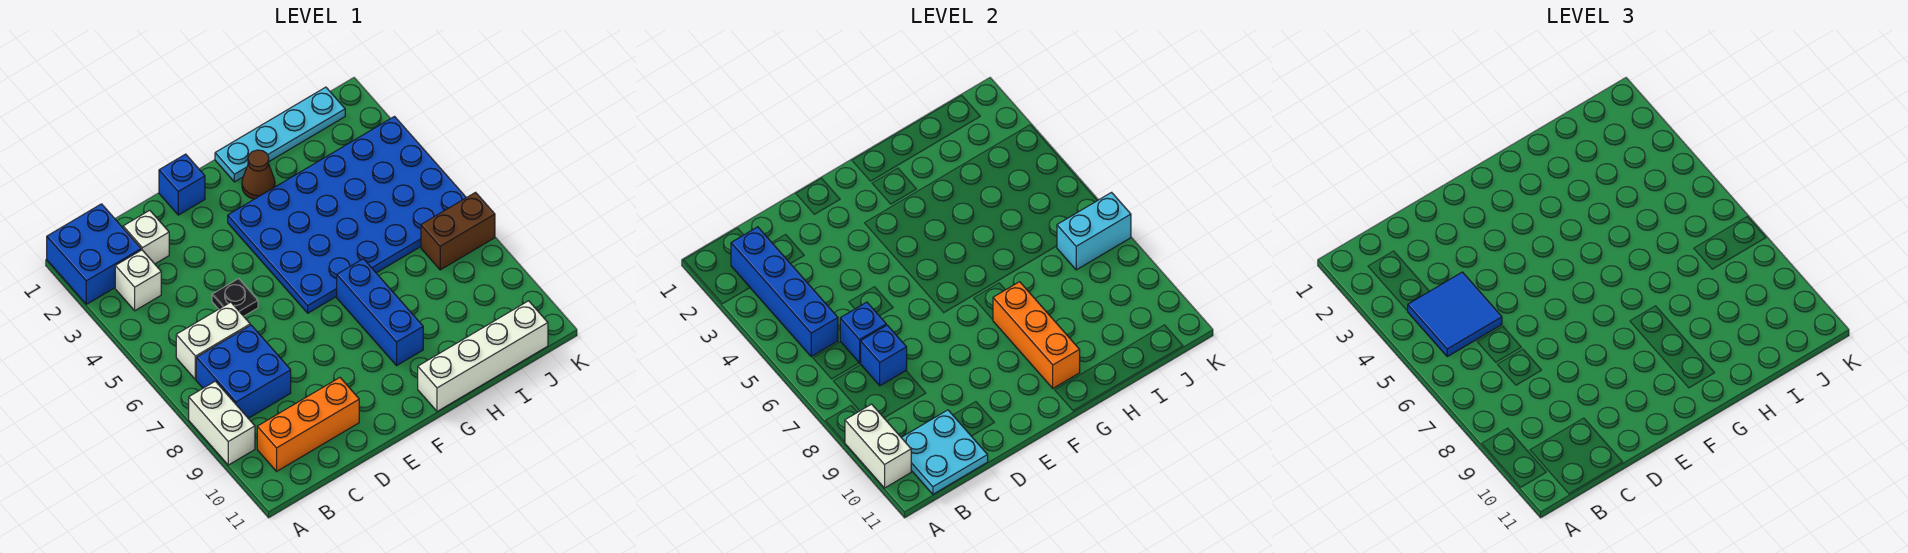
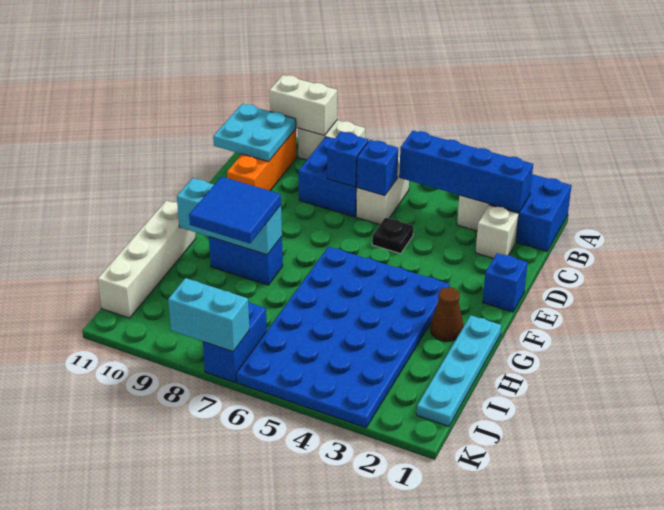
blue tile B4:C5 level 3 -> blue tile G8:H9 level 3
blue brick G7:G9 level 1 -> blue brick G8:G9 level 1
orange brick G8:G10 level 2 -> cyan brick G8:G10 level 2
brown brick J7:K7 level 1 -> blue brick J7:K7 level 1
cyan brick J7:K7 level 2 -> cyan brick K7:K8 level 2

